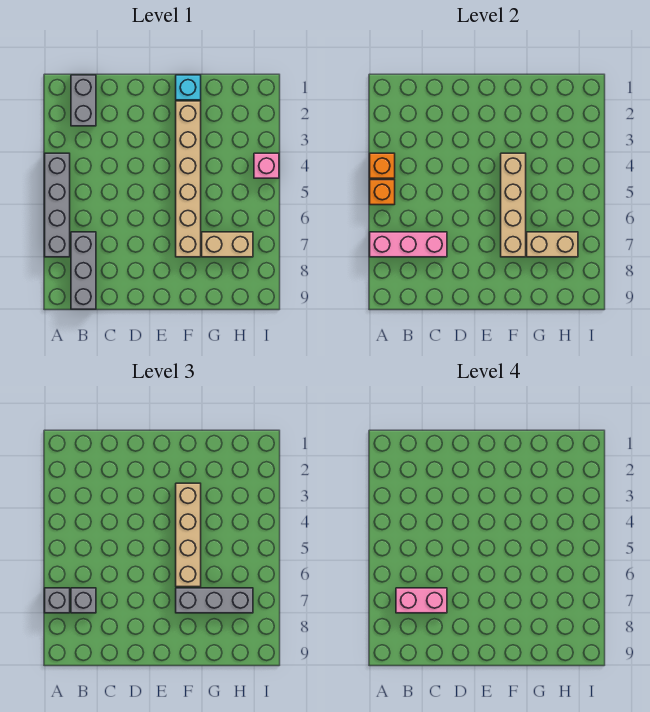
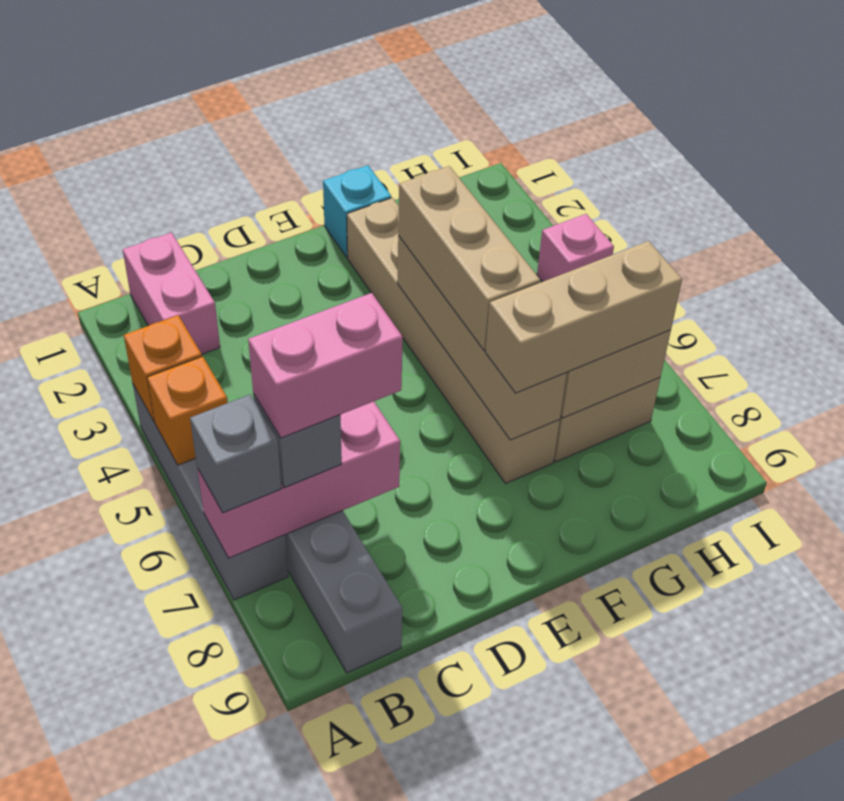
grey brick B1:B2 level 1 -> pink brick B1:B2 level 1
tan brick F3:F6 level 3 -> tan brick F4:F6 level 3
grey brick F7:H7 level 3 -> tan brick F7:H7 level 3

